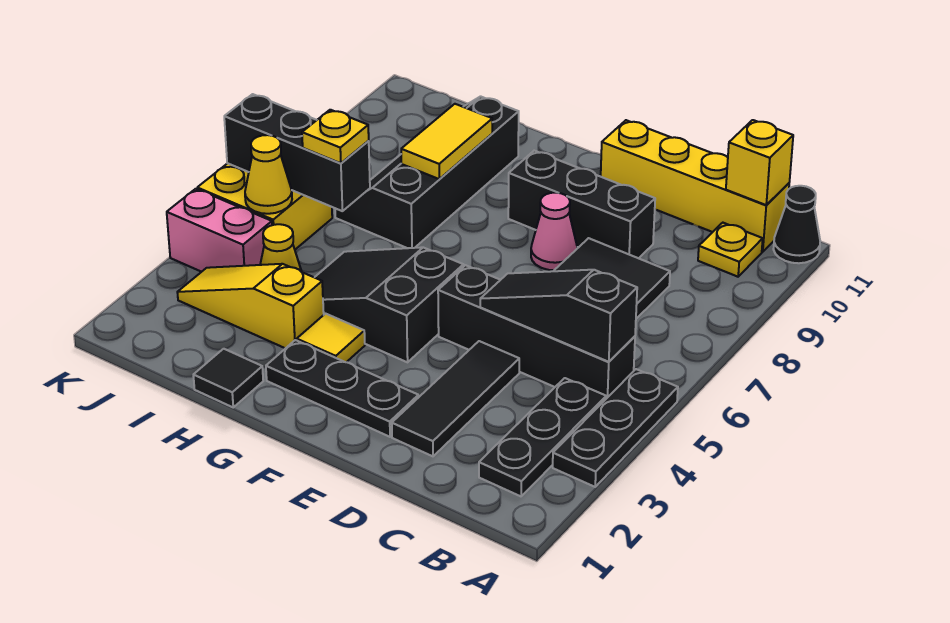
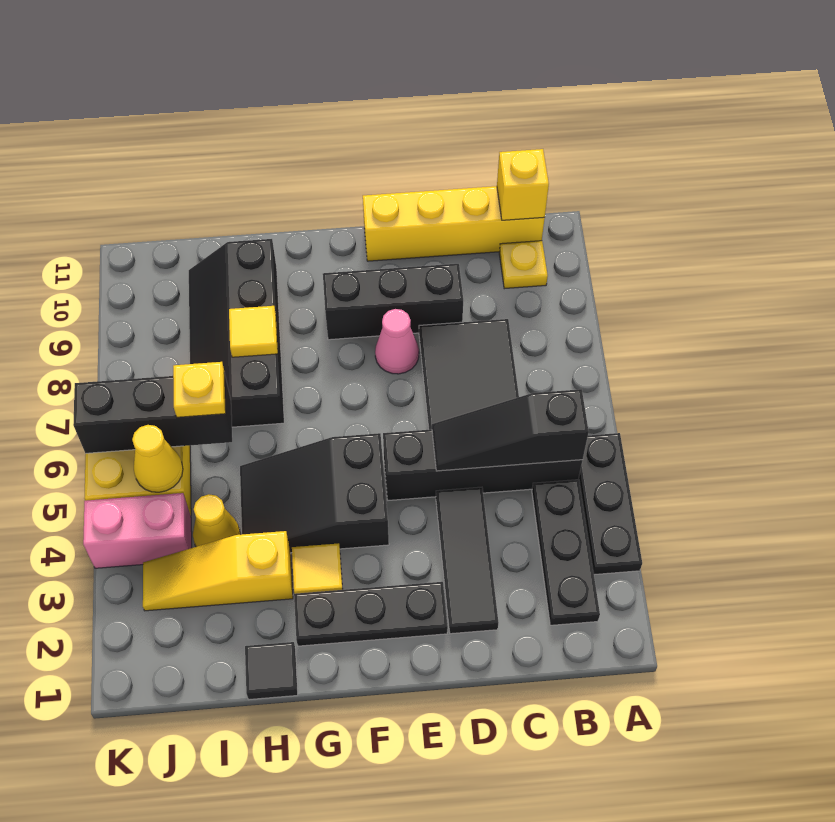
black cone A11 level 1 -> none
yellow tile H8:H9 level 2 -> yellow tile H8 level 2

